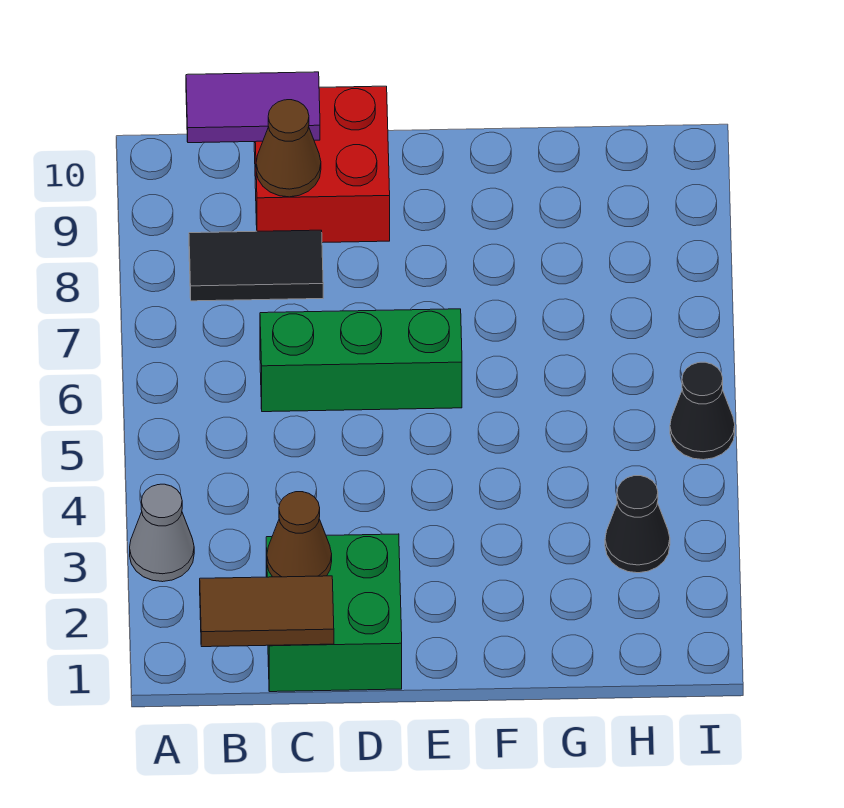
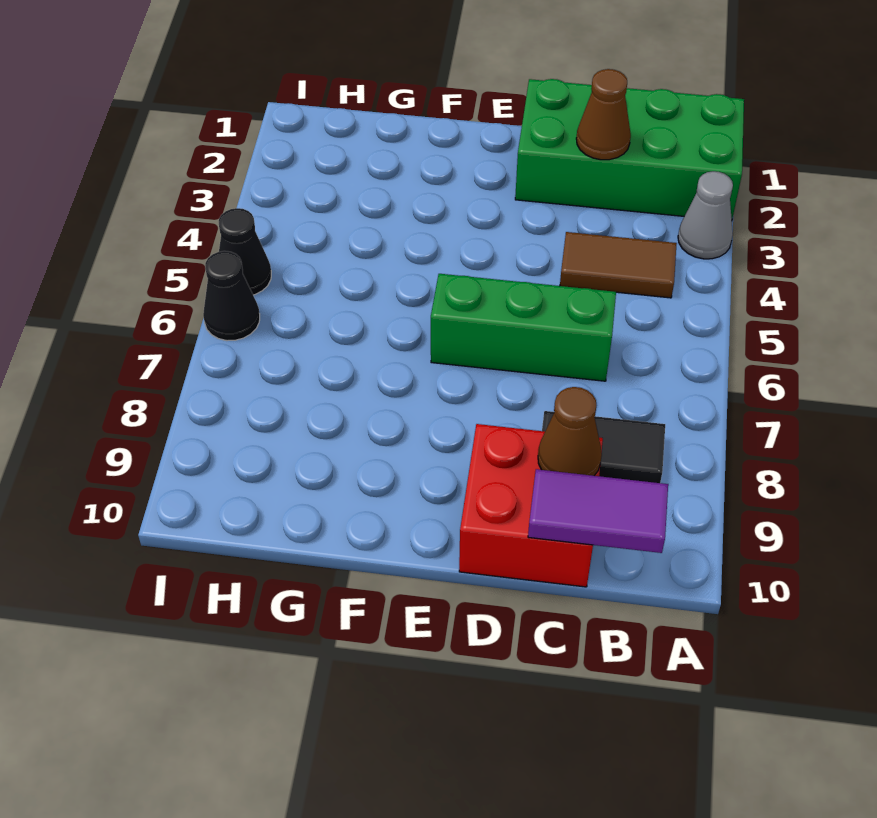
brown tile B1:C1 level 2 -> brown tile B4:C4 level 1
green brick C1:D2 level 1 -> green brick A1:D2 level 1
black cone H3 level 1 -> black cone I6 level 1

